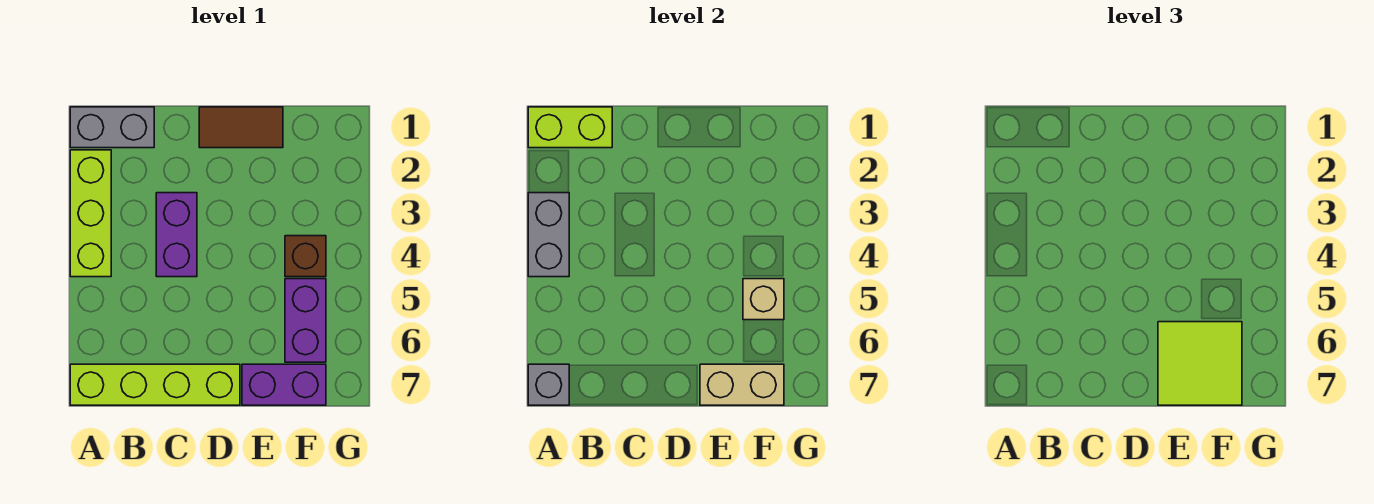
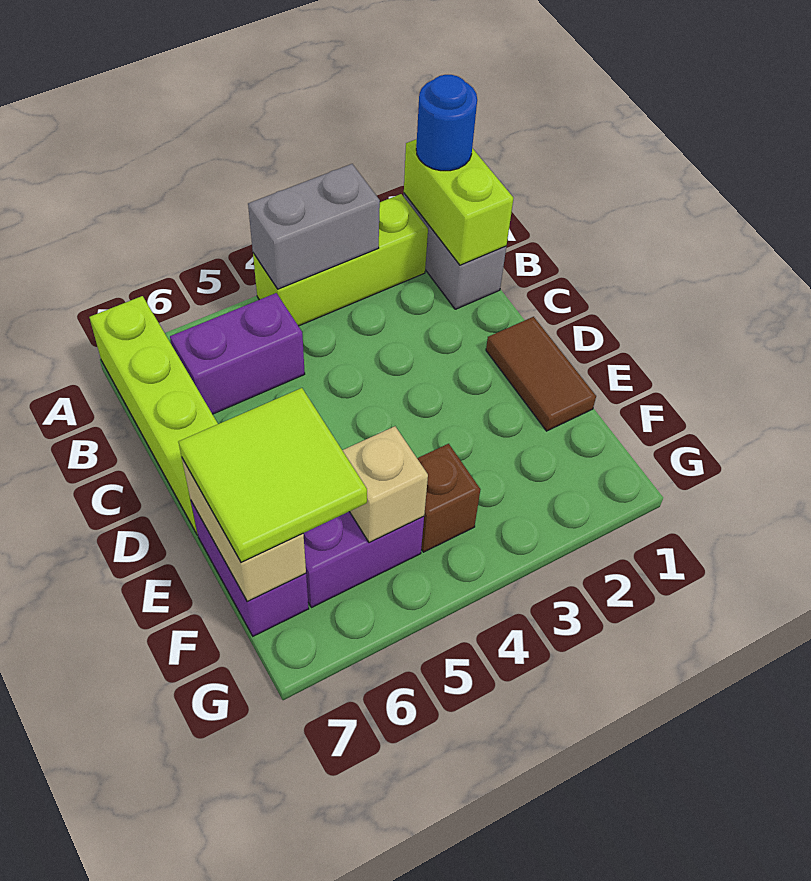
none -> blue round brick A1 level 3
grey brick A7 level 2 -> none
purple brick C3:C4 level 1 -> purple brick B5:B6 level 1

